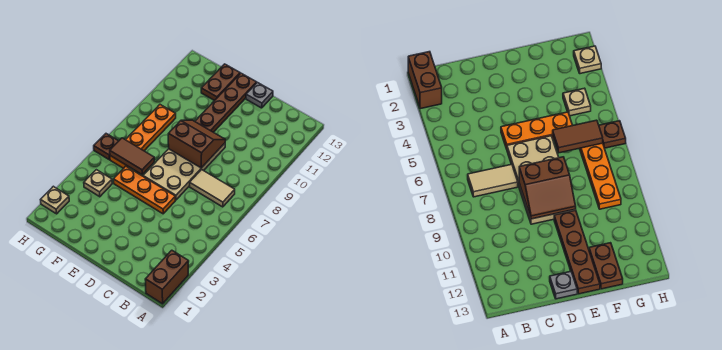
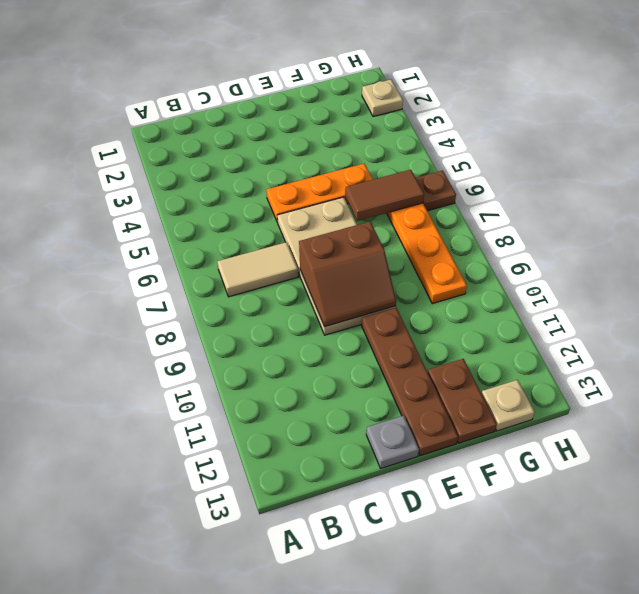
brown brick A1:A2 level 1 -> none
tan plate G4 level 1 -> tan plate G13 level 1

